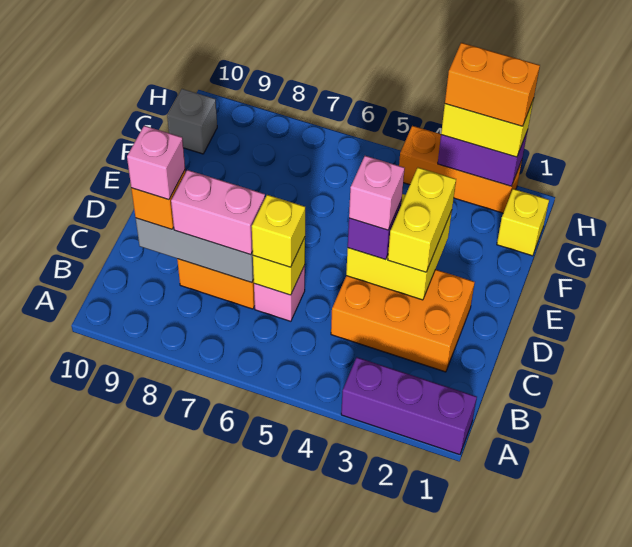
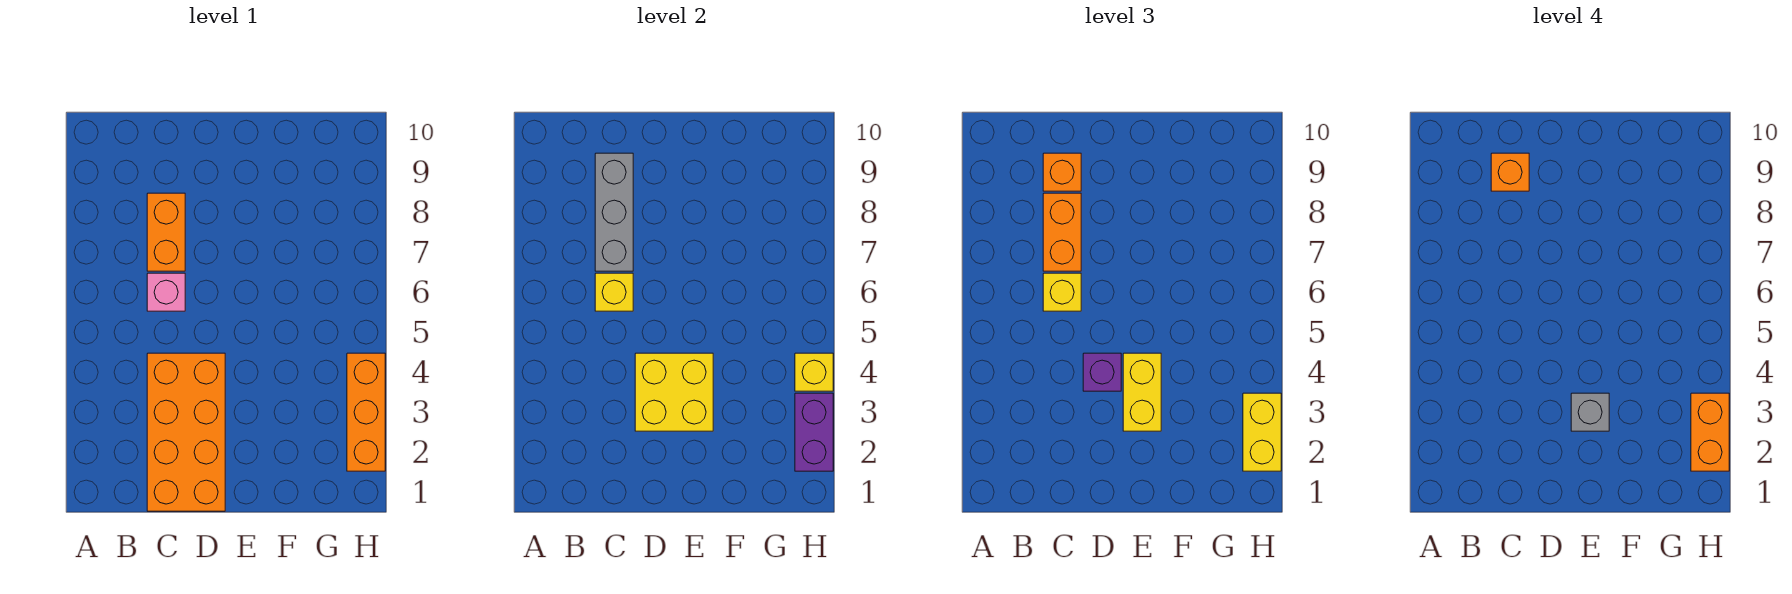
purple brick A1:A3 level 1 -> none
orange brick C2:D4 level 1 -> orange brick C1:D4 level 1
pink brick C7:C8 level 3 -> orange brick C7:C8 level 3
pink brick C9 level 4 -> orange brick C9 level 4
yellow brick D3:E3 level 3 -> yellow brick E3:E4 level 3
pink brick D4 level 4 -> none
yellow brick G1 level 1 -> yellow brick H4 level 2
grey brick G10 level 1 -> grey brick E3 level 4

